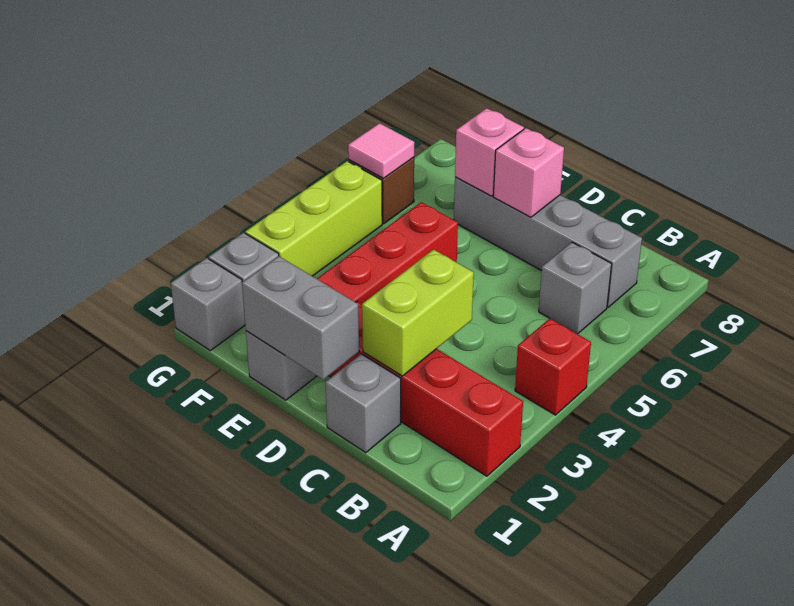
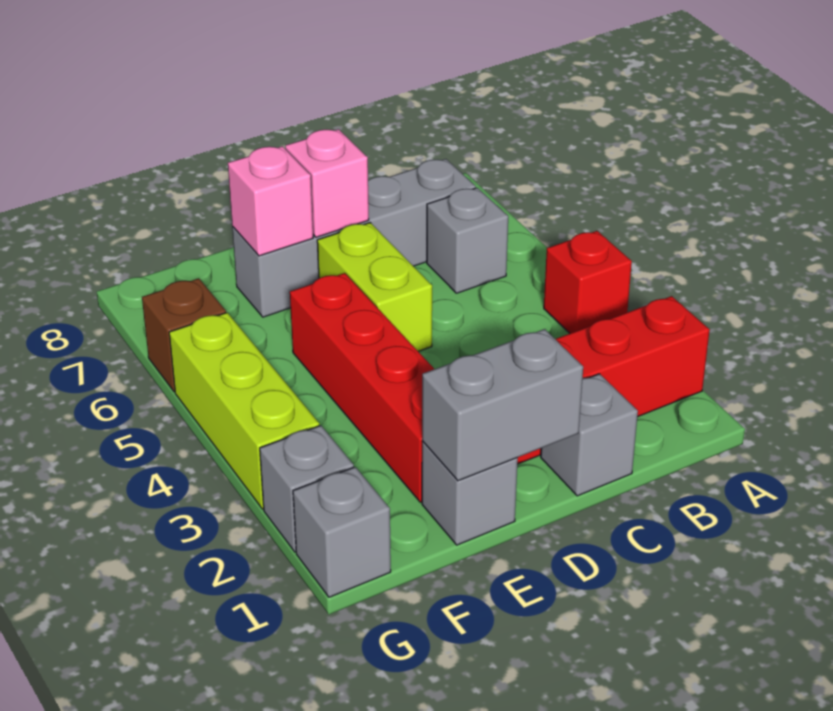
lime brick C2:C3 level 2 -> lime brick D5:D6 level 1
pink tile G6 level 2 -> none

